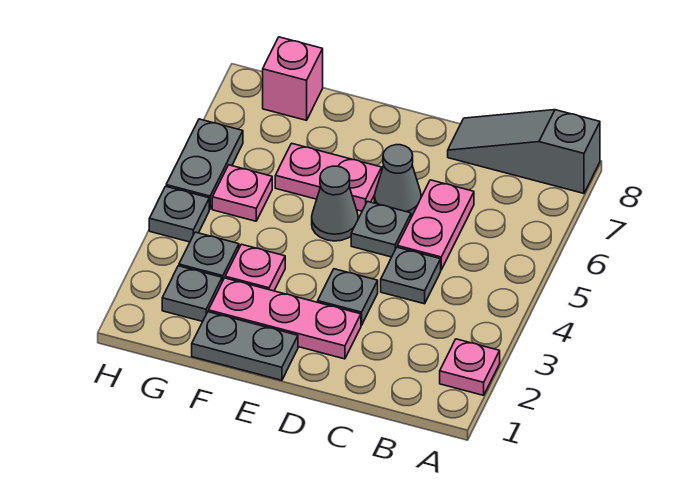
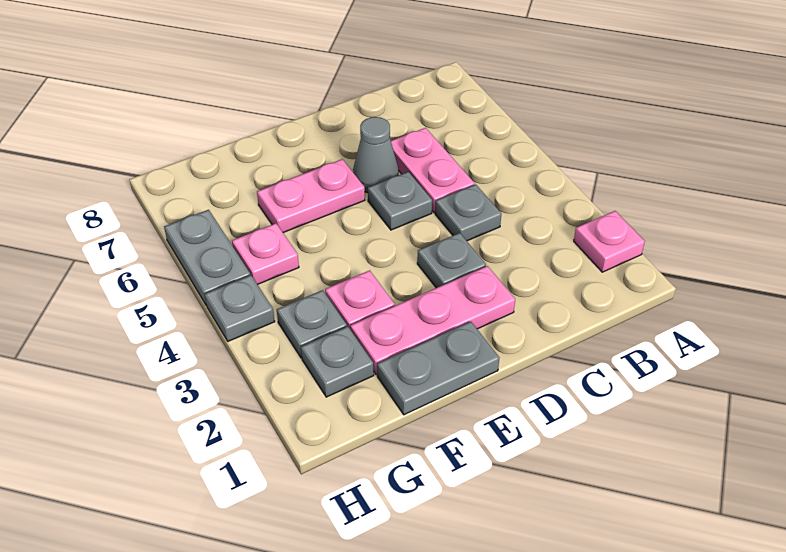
grey slope A8:C8 level 1 top A -> none
grey cone E5 level 1 -> none
pink brick G8 level 1 -> none

